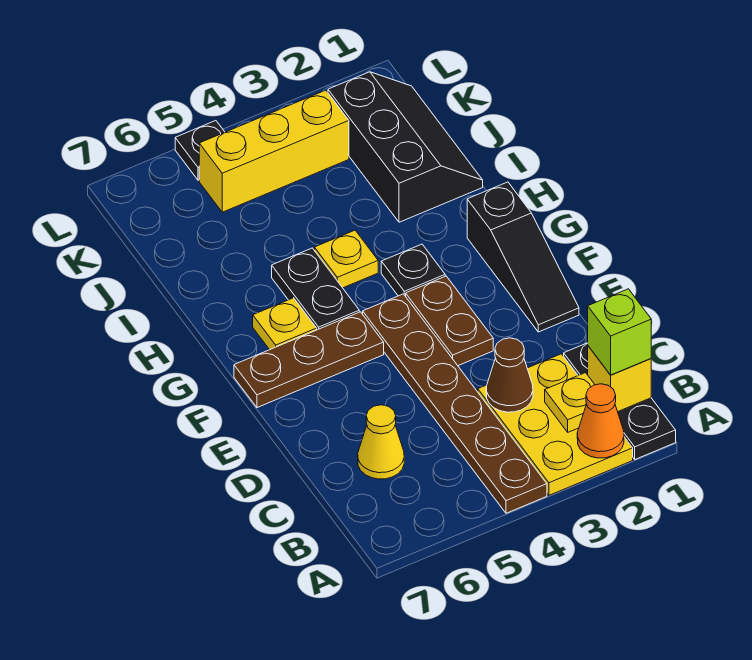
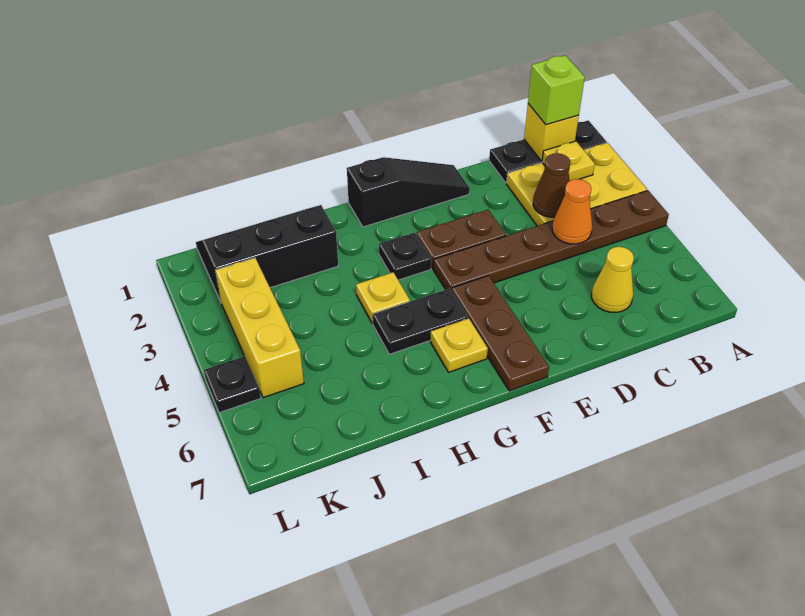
orange cone A2 level 2 -> orange cone C4 level 2

